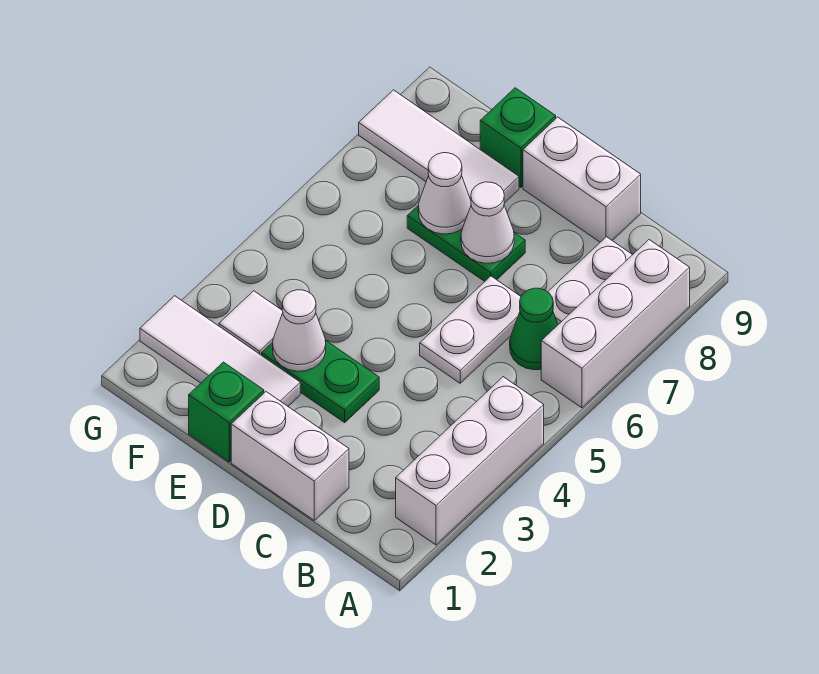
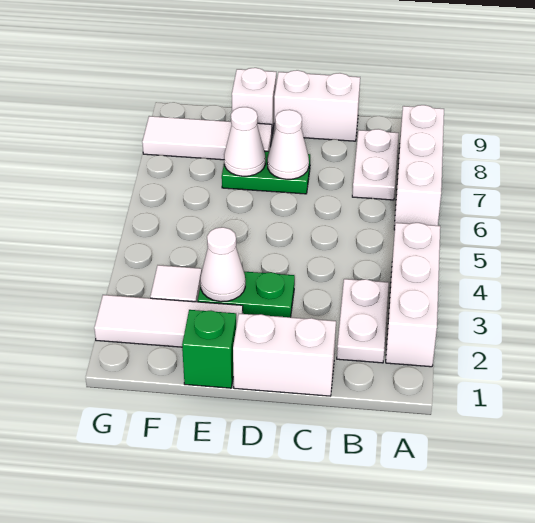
green cone B6 level 1 -> none
white plate C5:C6 level 1 -> white plate B2:B3 level 1
green brick E9 level 1 -> white brick E9 level 1

